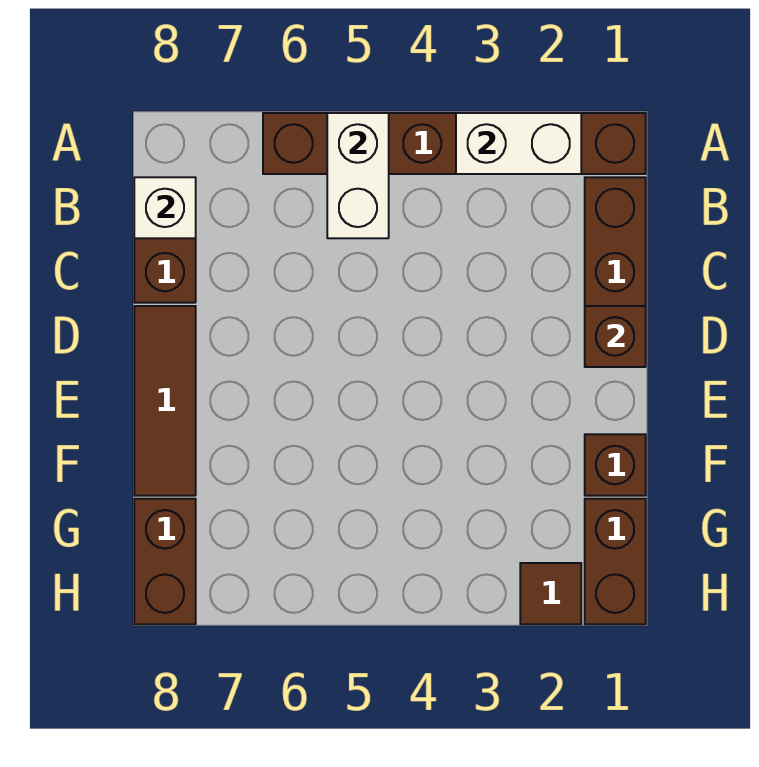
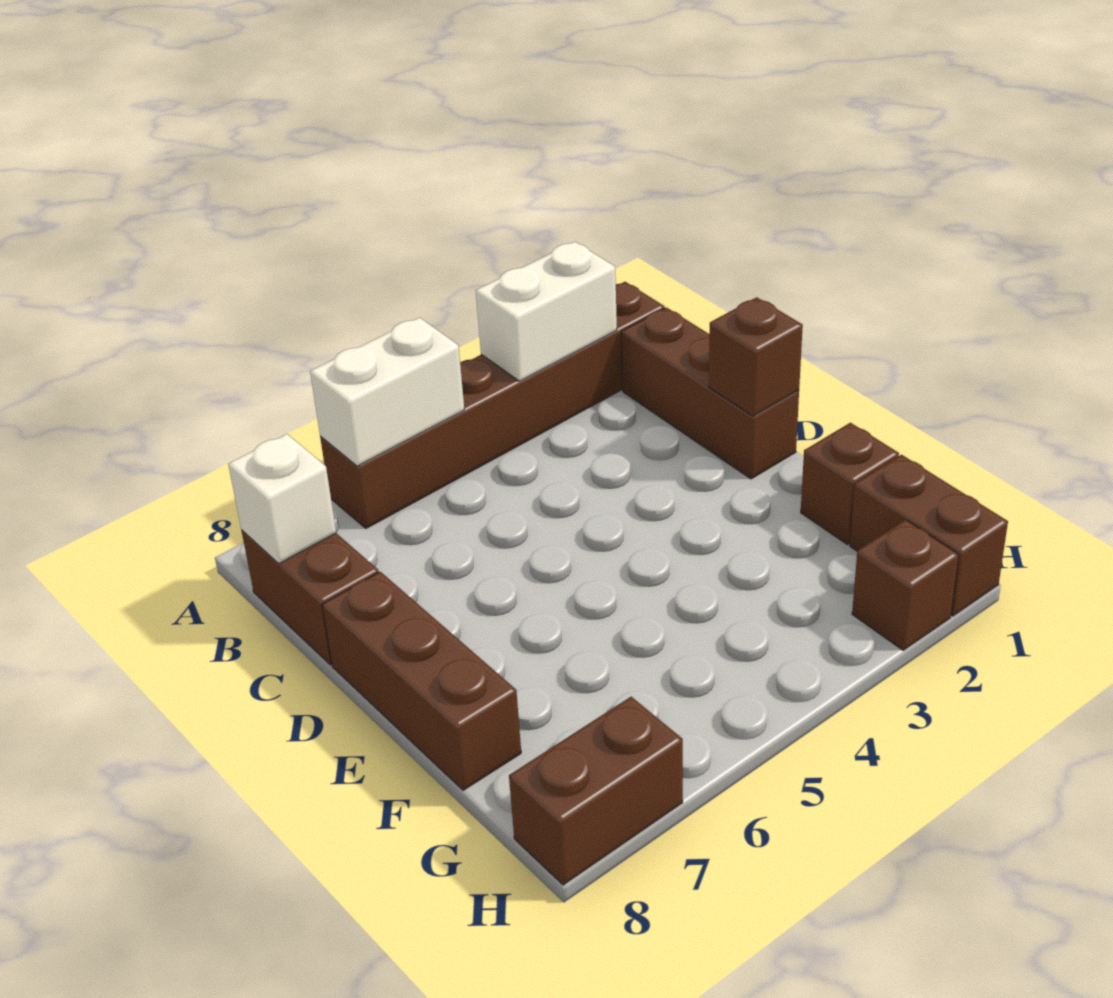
white brick A5:B5 level 2 -> white brick A5:A6 level 2
brown tile D8:F8 level 1 -> brown brick D8:F8 level 1
brown brick G8:H8 level 1 -> brown brick H7:H8 level 1
brown tile H2 level 1 -> brown brick H2 level 1

